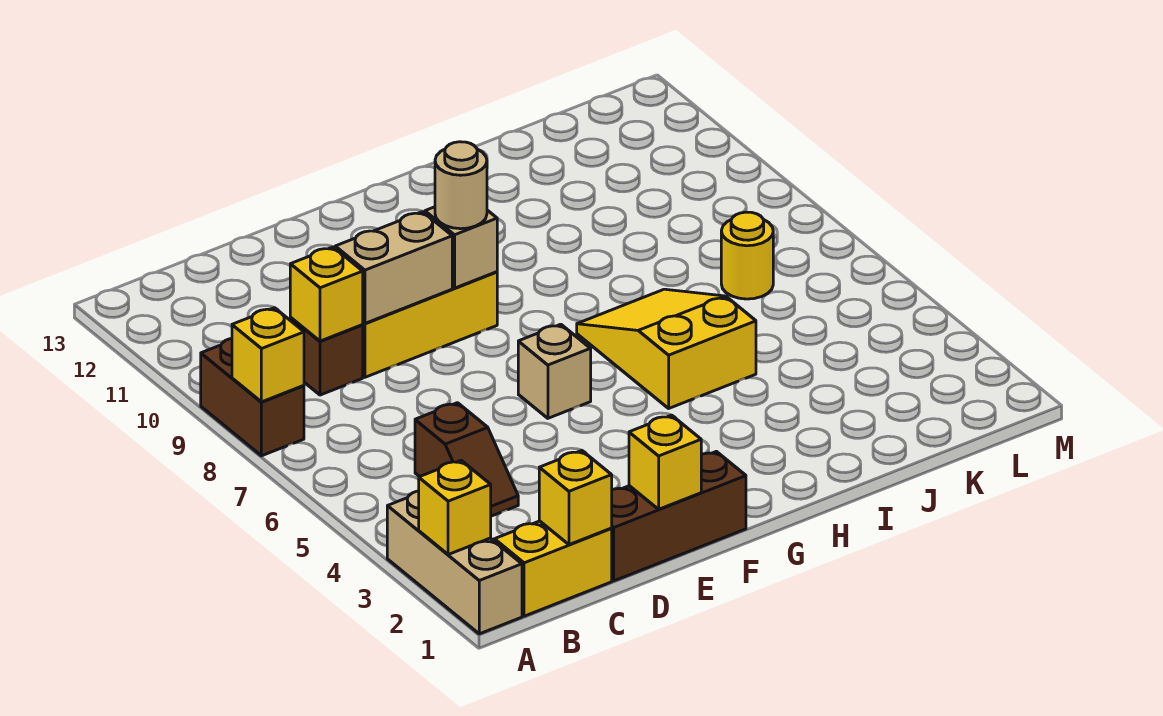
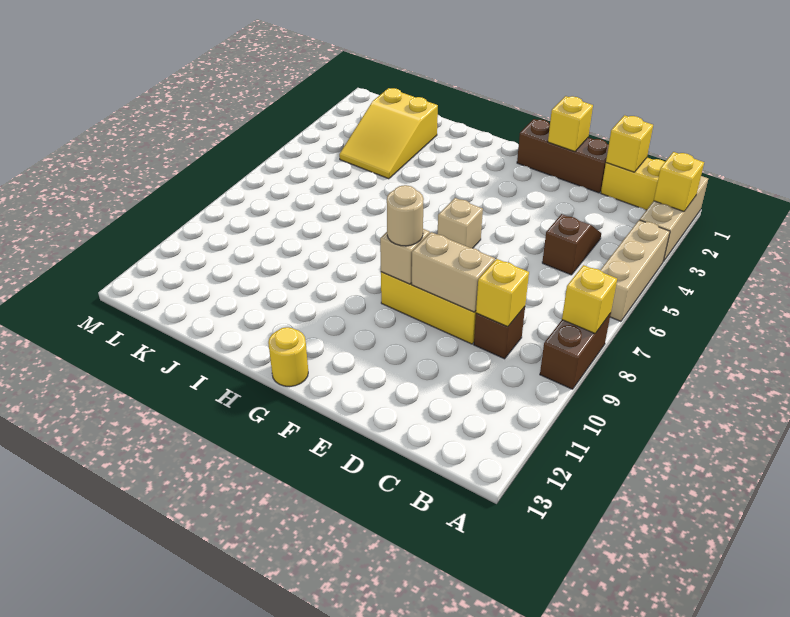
none -> tan brick A4:A6 level 1
yellow slope H5:I7 level 1 top 5 -> yellow slope J2:K4 level 1 top 2
yellow round brick K7 level 1 -> yellow round brick G13 level 1

